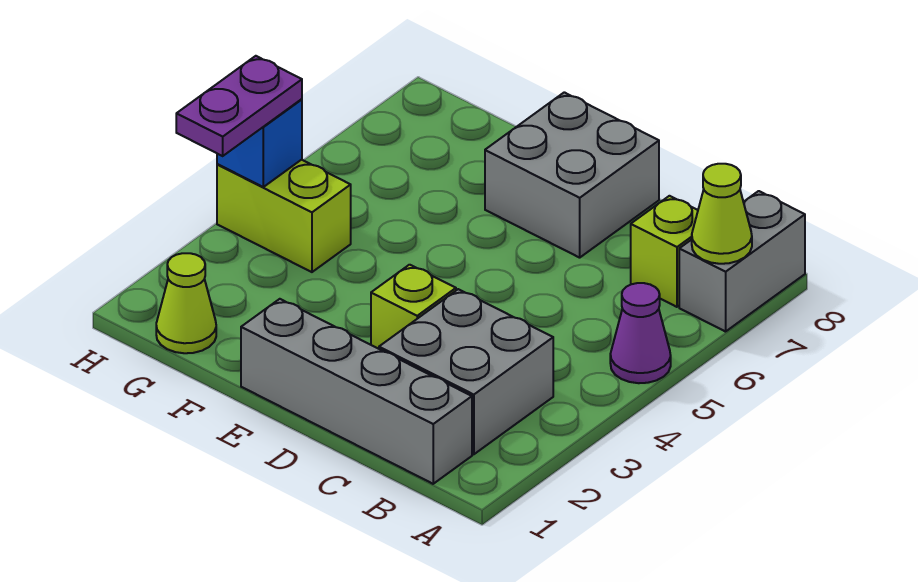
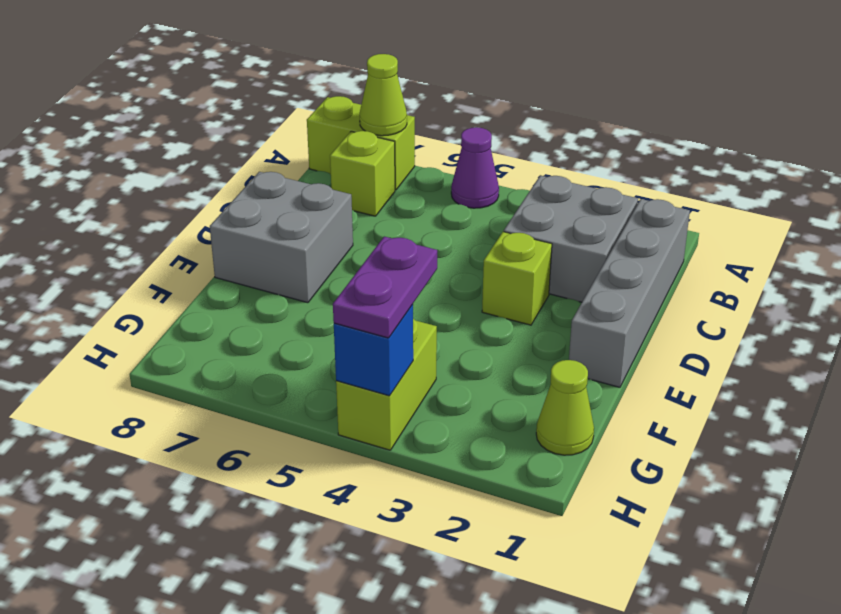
grey brick A7:A8 level 1 -> lime brick A7:A8 level 1
purple plate H3:H4 level 3 -> purple plate G4:H4 level 3

